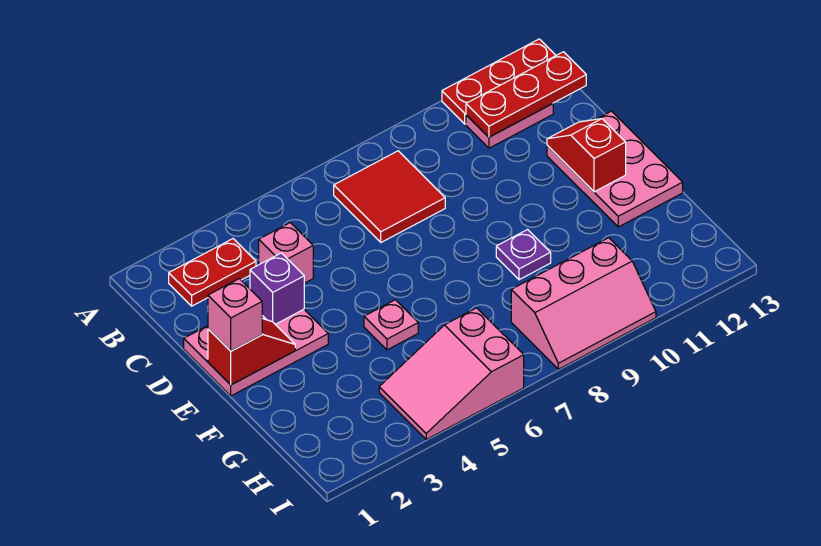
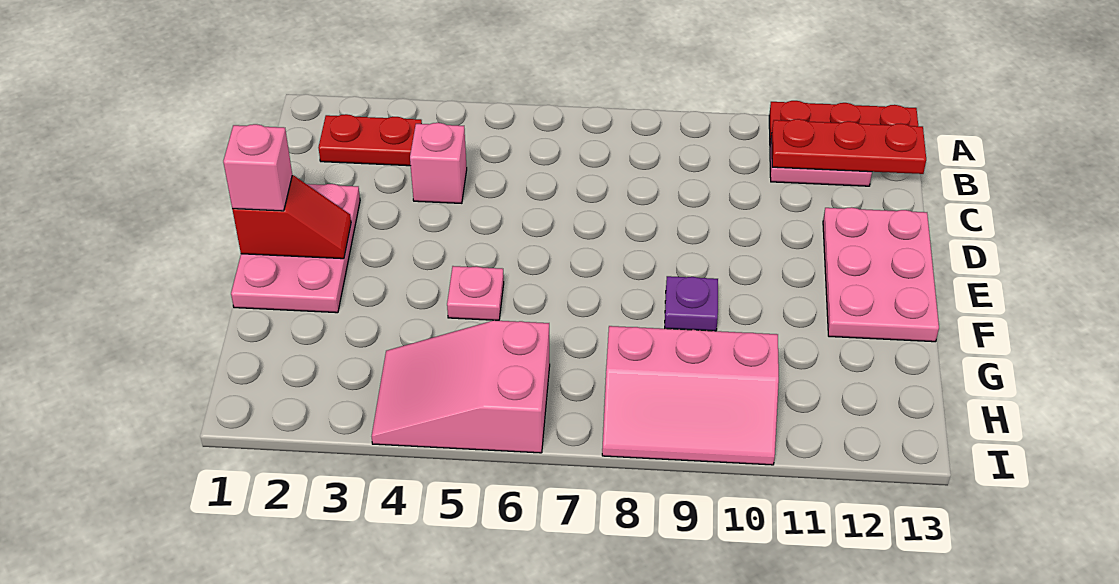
red tile B7:C8 level 1 -> none
pink plate D1:E3 level 1 -> pink plate D1:F2 level 1
purple brick D3 level 2 -> none
red slope D12:E12 level 2 top E -> none

